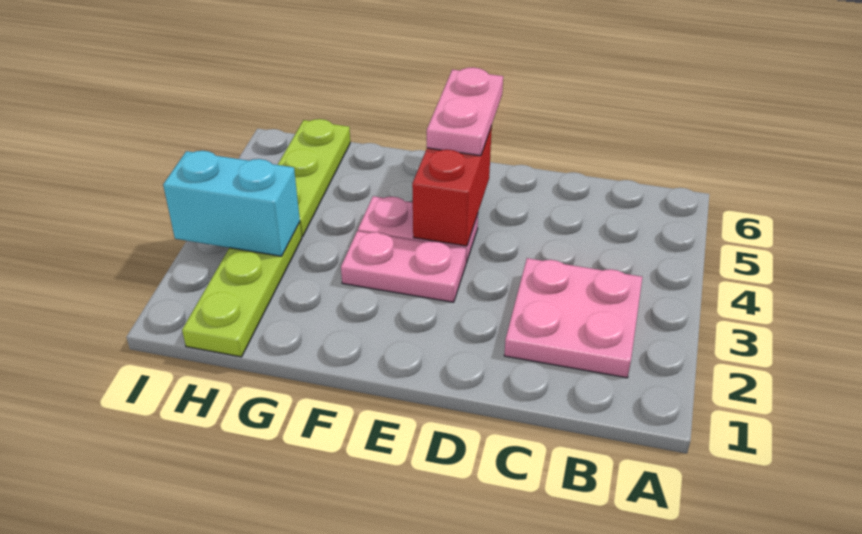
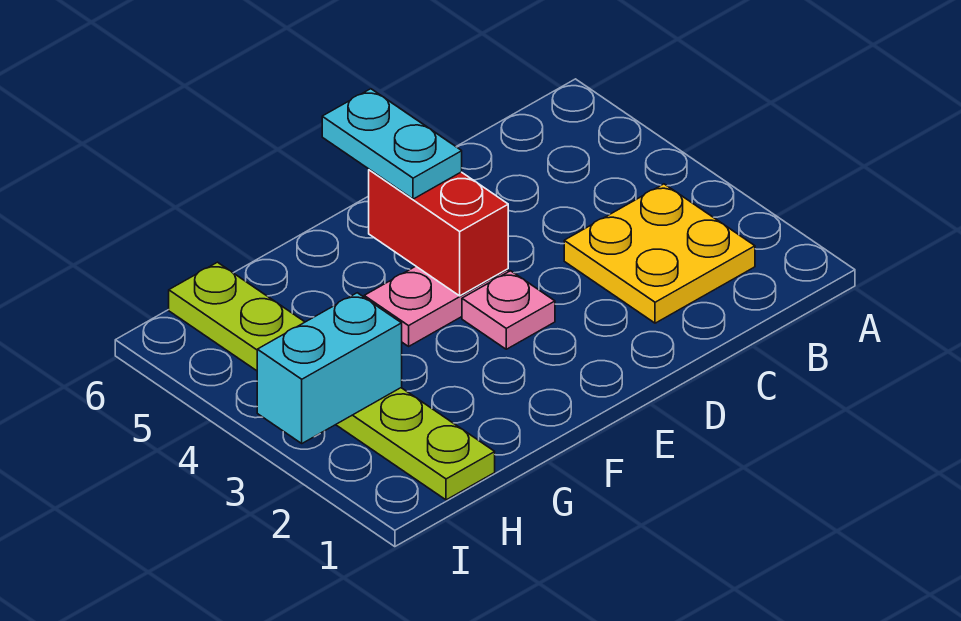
pink plate B2:C3 level 1 -> yellow plate B2:C3 level 1
pink plate E3:F3 level 1 -> pink plate E3 level 1
pink plate E5:E6 level 3 -> cyan plate E5:E6 level 3

